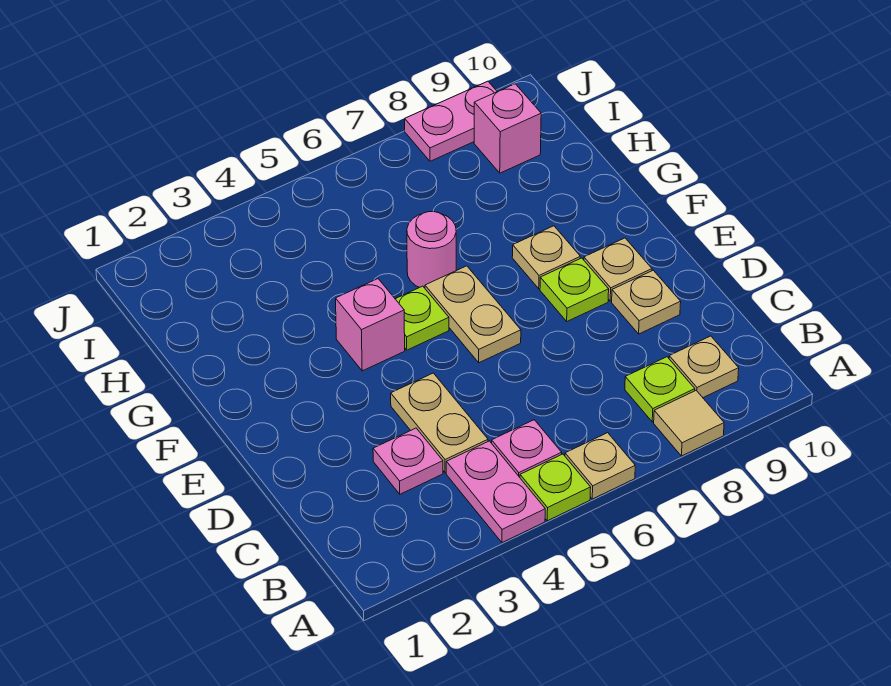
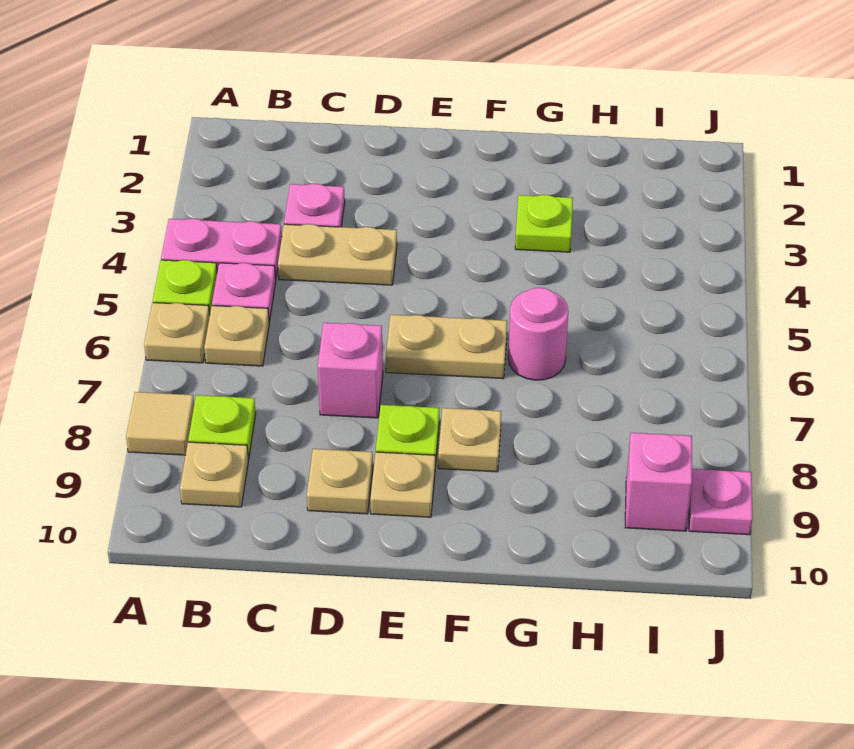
none -> tan plate B6 level 1
pink brick F4 level 1 -> pink brick D7 level 1
lime plate F5 level 1 -> lime plate G3 level 1
pink plate J8:J9 level 1 -> pink plate J9 level 1

